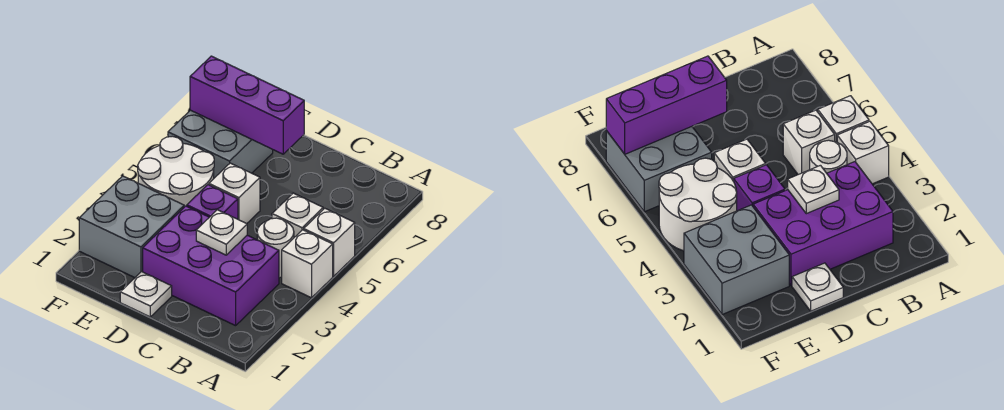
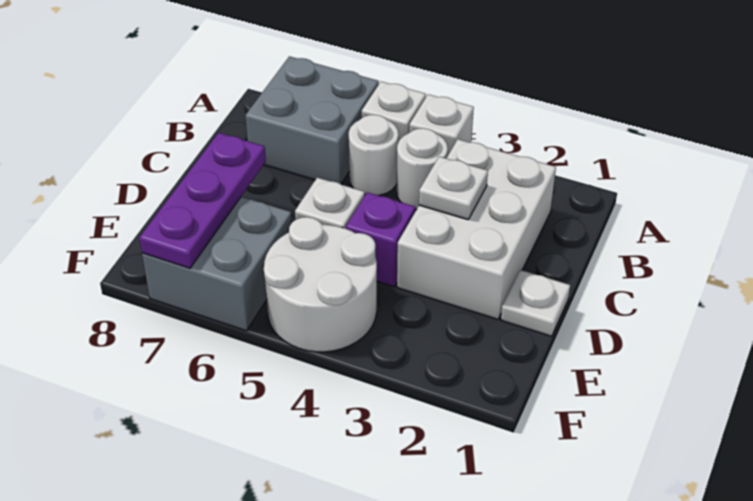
purple brick B2:D3 level 1 -> white brick B2:D3 level 1
white brick B5 level 1 -> white round brick B5 level 1
purple brick D7:F7 level 2 -> purple plate D7:F7 level 2
grey brick E2:F3 level 1 -> grey brick A6:B7 level 1

